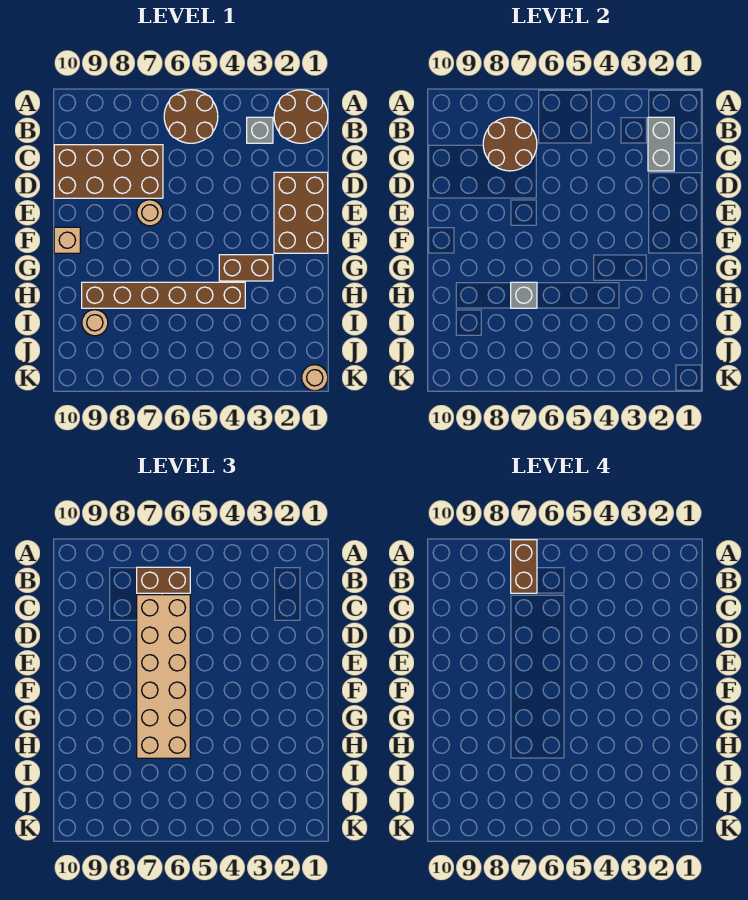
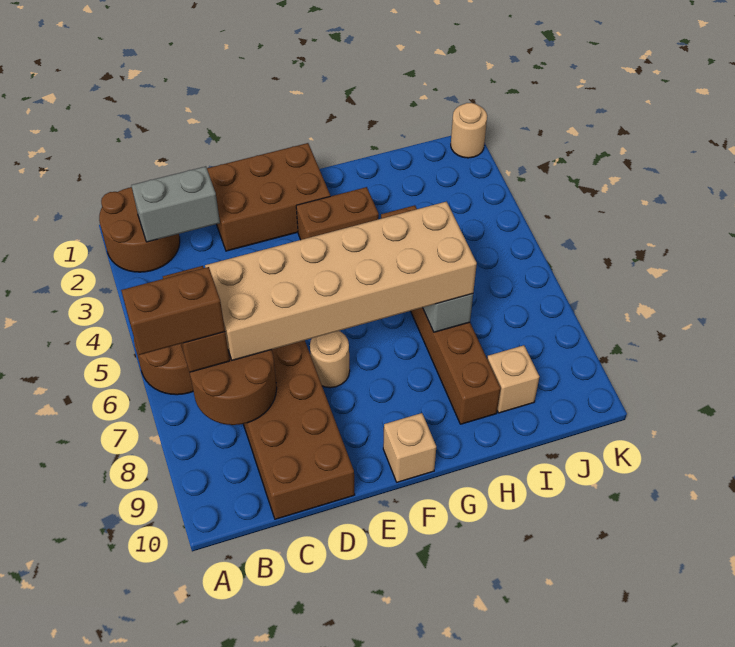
grey brick B3 level 1 -> none
brown brick G3:G4 level 1 -> brown brick F3:G3 level 1
tan round brick I9 level 1 -> tan brick I9 level 1

